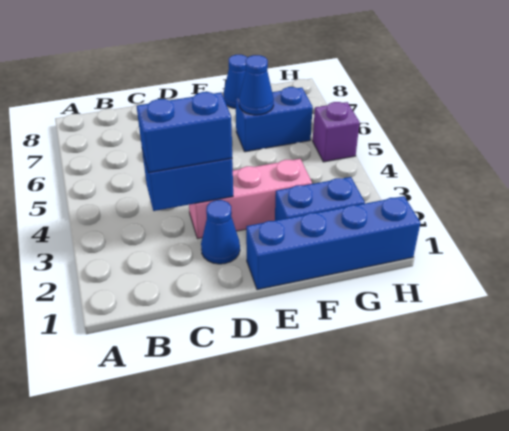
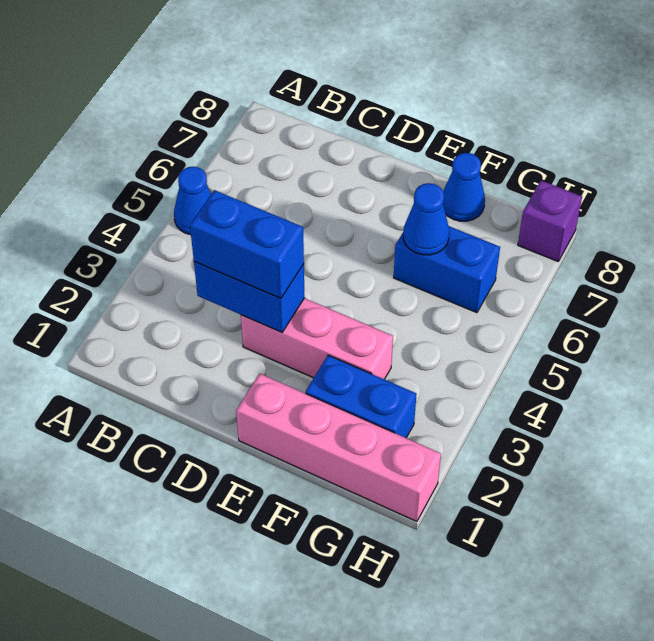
blue cone D2 level 1 -> blue cone A5 level 1
blue brick E1:H1 level 1 -> pink brick E1:H1 level 1
purple brick H5 level 1 -> purple brick H8 level 1

